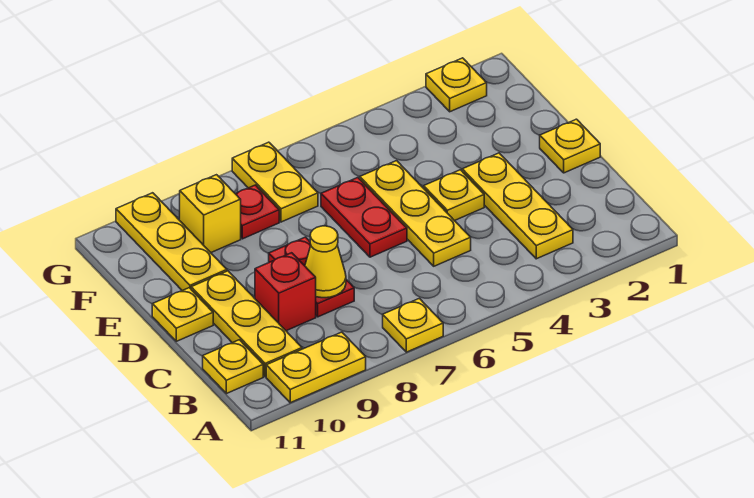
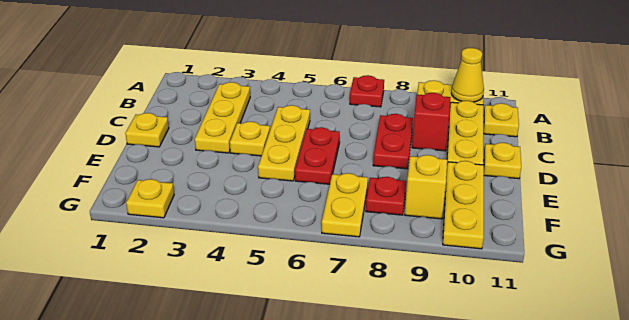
yellow plate A7 level 1 -> red plate A7 level 1
yellow cone C8 level 2 -> yellow cone A10 level 2

